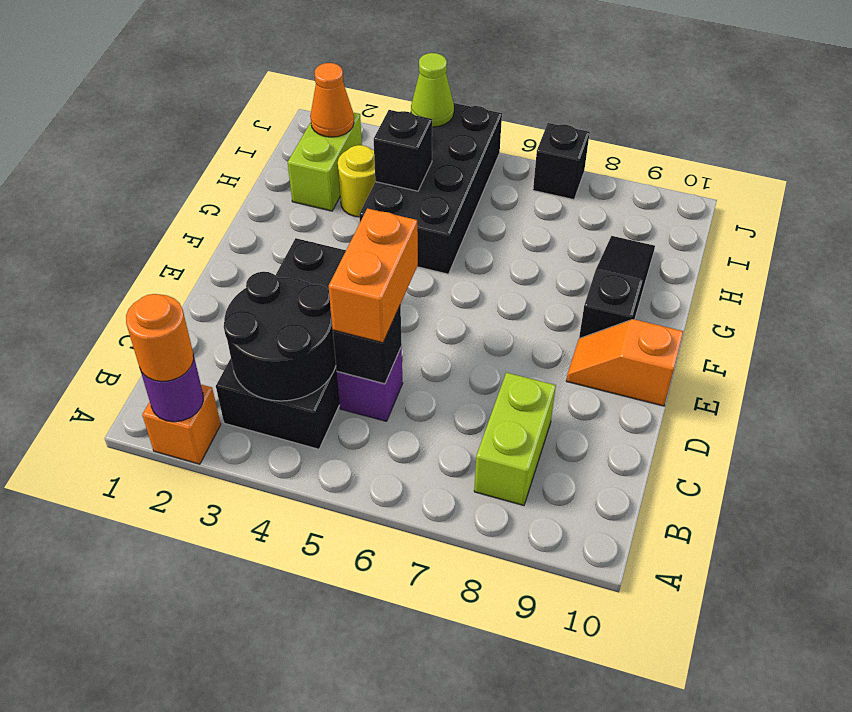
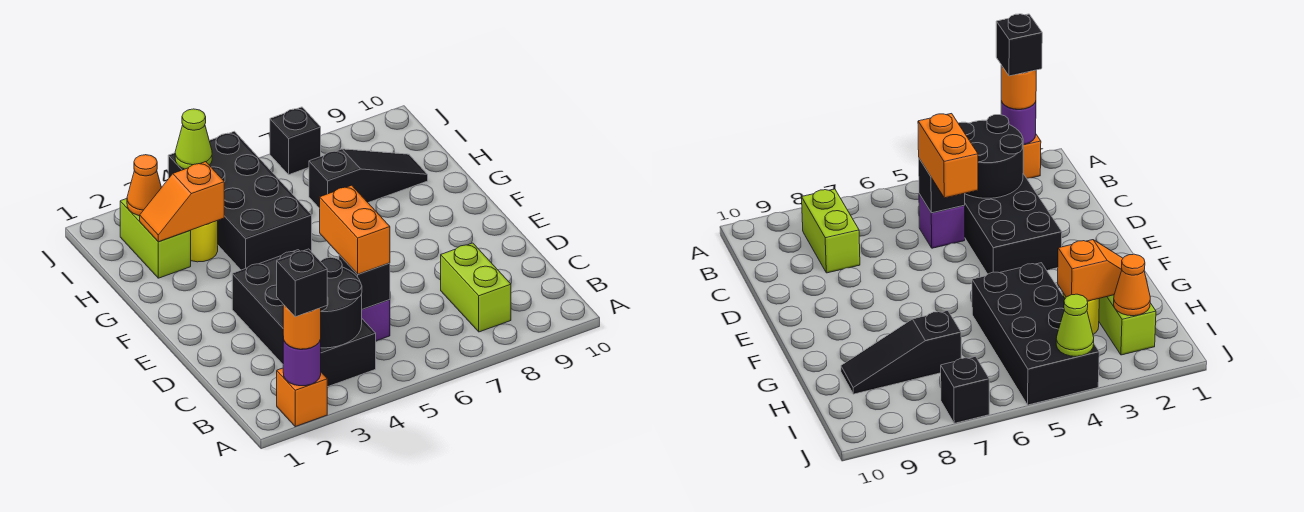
orange slope E9:E10 level 1 top 10 -> orange slope H2:H3 level 2 top 3
black slope F9:H9 level 1 top F -> black slope H7:H9 level 1 top 7
black brick H4 level 2 -> black brick A2 level 4

